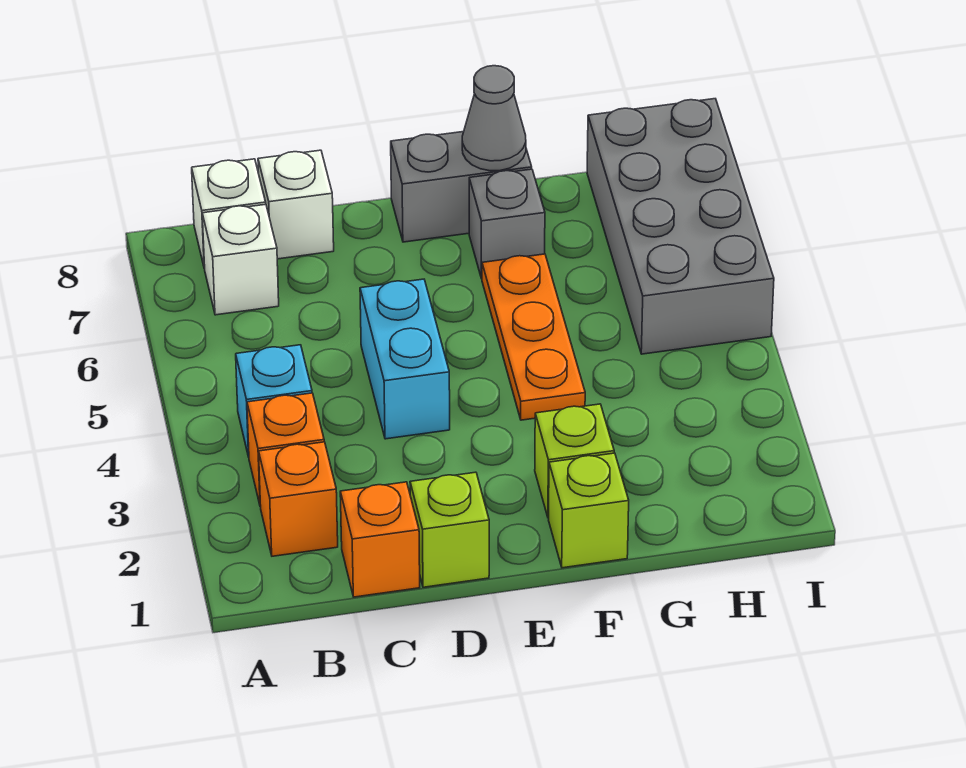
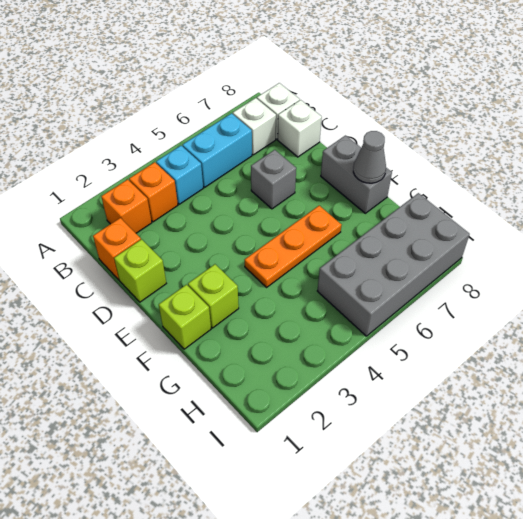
cyan brick D4:D5 level 1 -> cyan brick B5:B6 level 1
grey brick F7 level 1 -> grey brick D6 level 1

